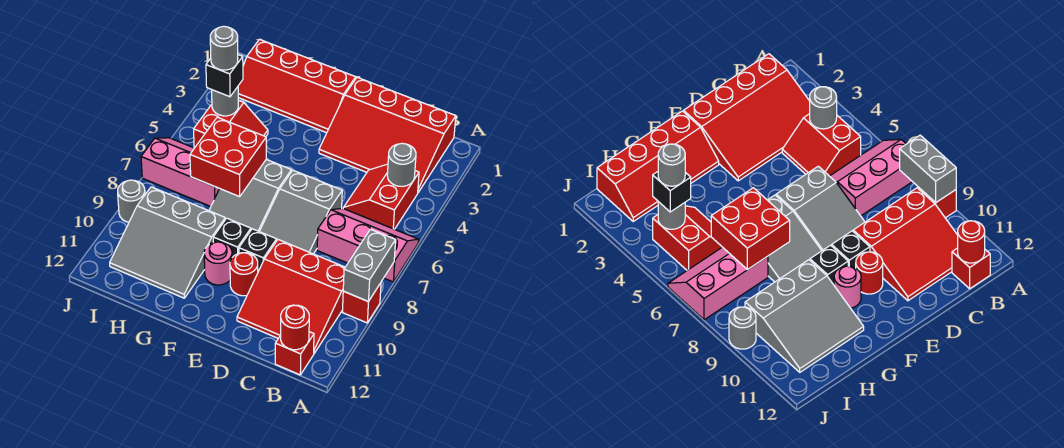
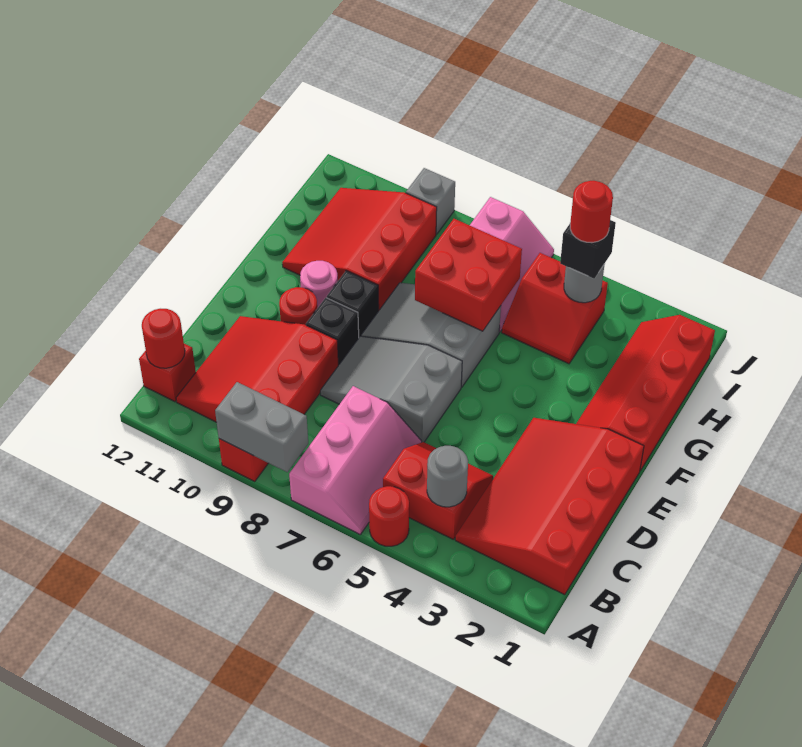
none -> red round brick A5 level 1
grey slope G9:I11 level 1 top 9 -> red slope G9:I11 level 1 top 9
grey round brick I4 level 4 -> red round brick I4 level 4
grey round brick J9 level 1 -> grey brick J9 level 1

